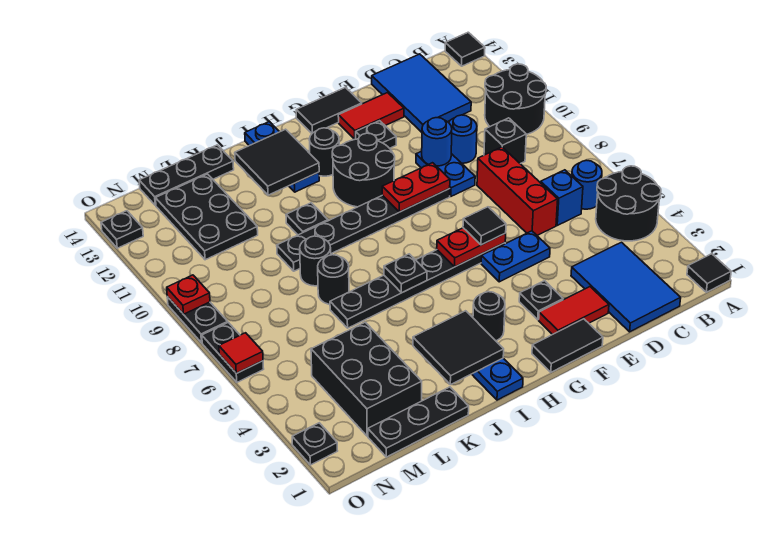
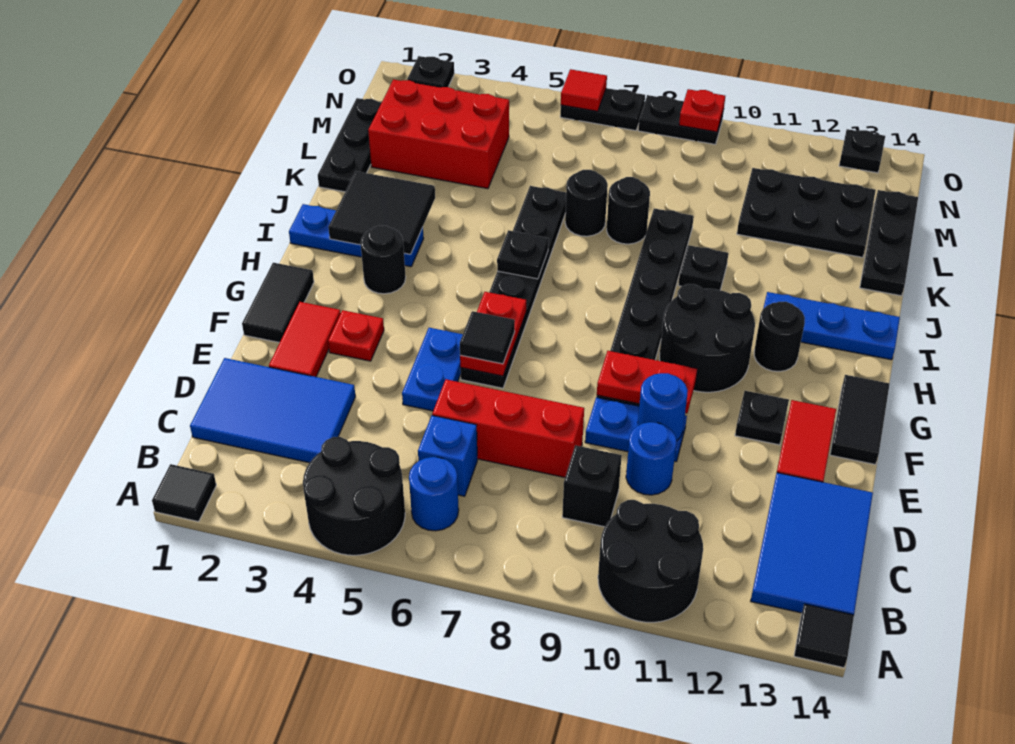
blue tile C12:D14 level 1 -> blue tile B13:D14 level 1
black plate F3 level 1 -> red plate F3 level 1
red plate F9:G9 level 2 -> red plate F9:F10 level 2
black tile I12:J13 level 2 -> none
black brick L2:M4 level 1 -> red brick L2:M4 level 1

